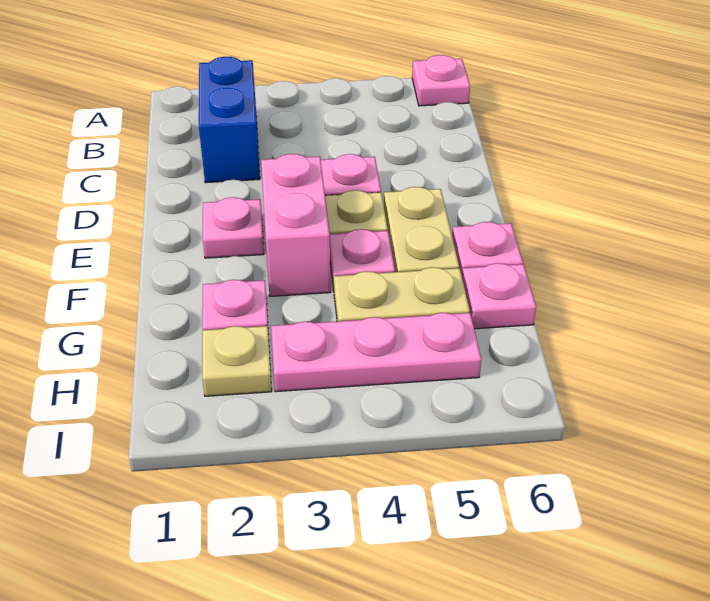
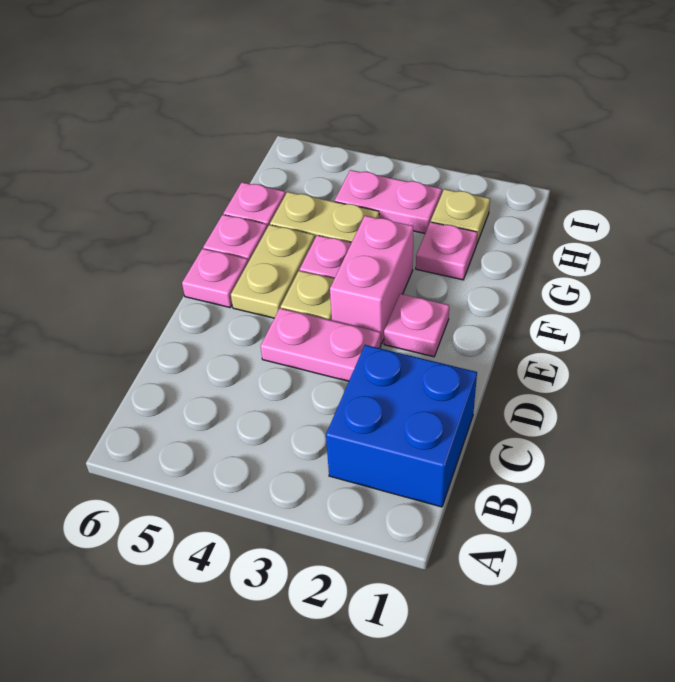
pink plate A6 level 1 -> pink plate E6 level 1
blue brick B2:C2 level 1 -> blue brick B1:C2 level 1
pink plate H3:H5 level 1 -> pink plate H3:H4 level 1

